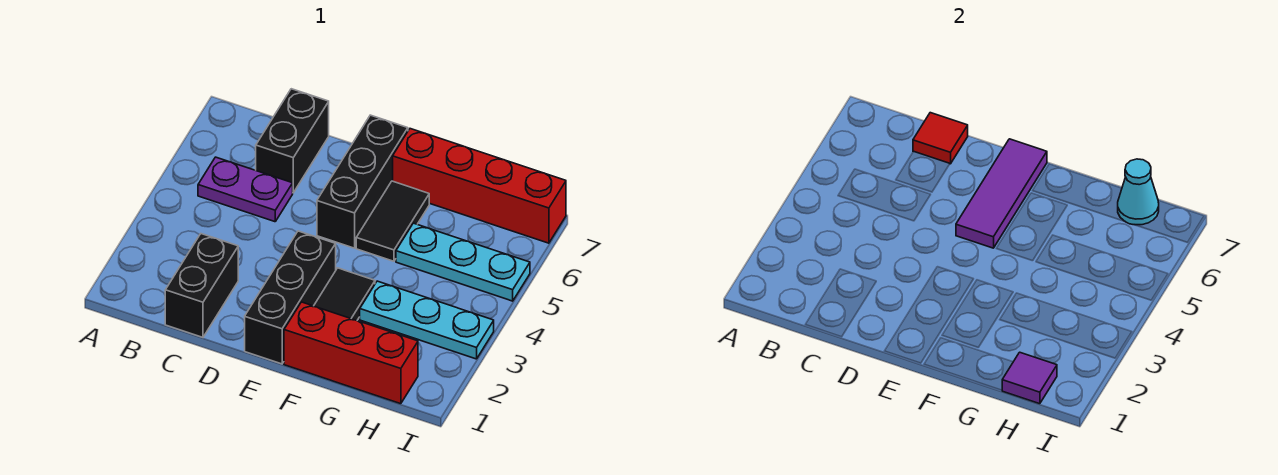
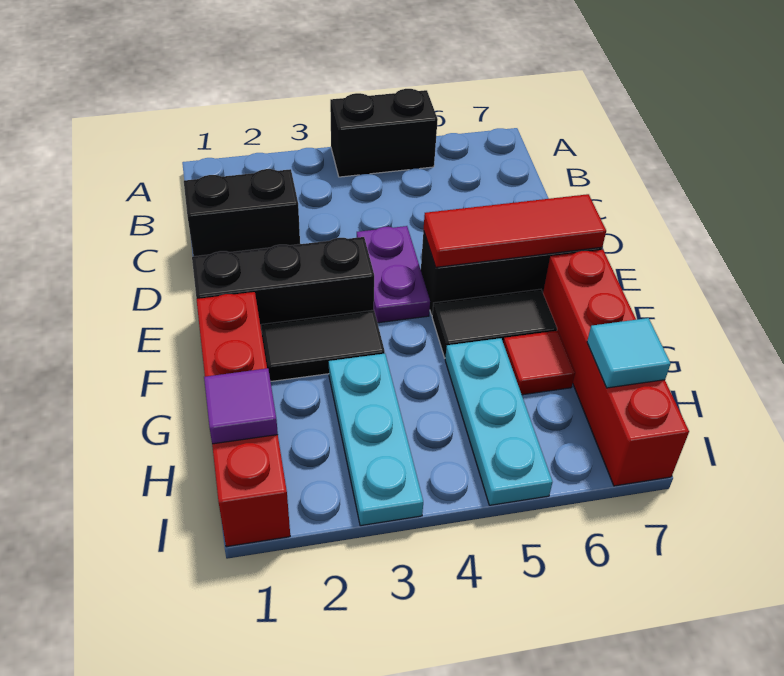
purple plate B5:C5 level 1 -> purple plate D4:E4 level 1
black brick C6:C7 level 1 -> black brick A4:A5 level 1
red tile C7 level 2 -> red tile G6 level 1
purple tile E5:E7 level 2 -> red tile E5:E7 level 2
red brick F1:H1 level 1 -> red brick F1:I1 level 1
cyan cone H7 level 2 -> cyan tile H7 level 2

